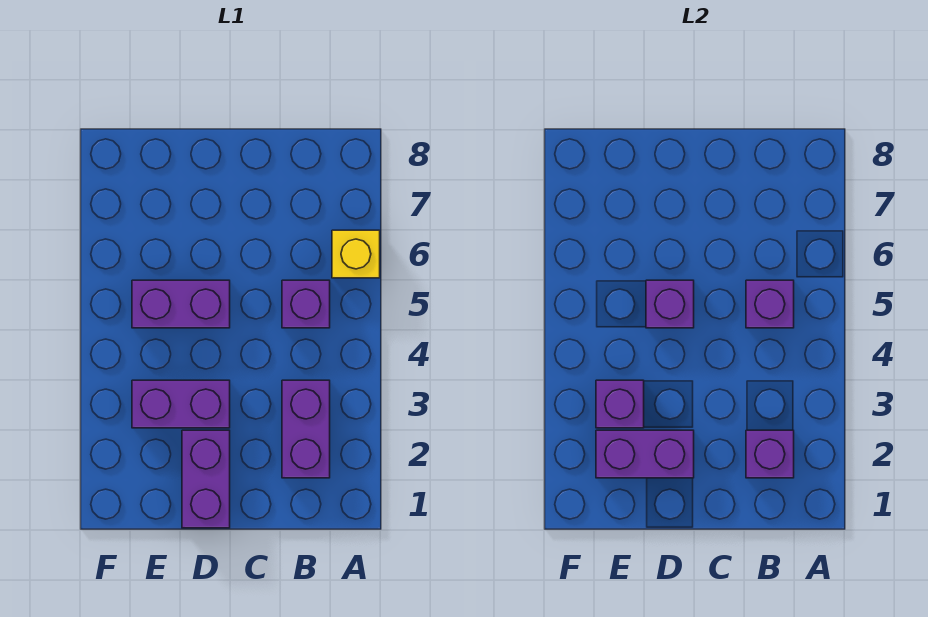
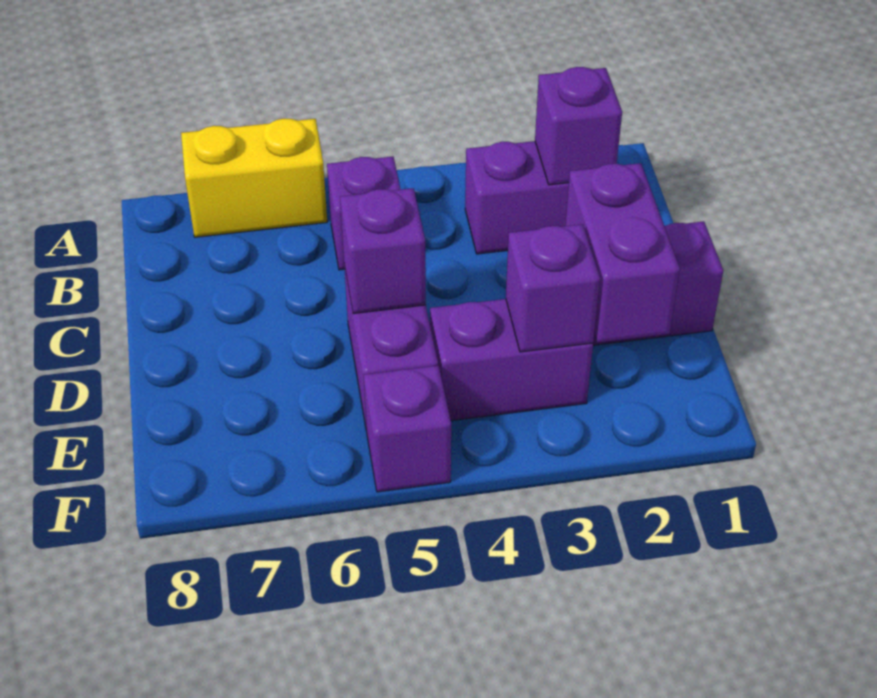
yellow brick A6 level 1 -> yellow brick A6:A7 level 1
purple brick B5 level 2 -> purple brick F5 level 1
purple brick D3:E3 level 1 -> purple brick E3:E4 level 1

